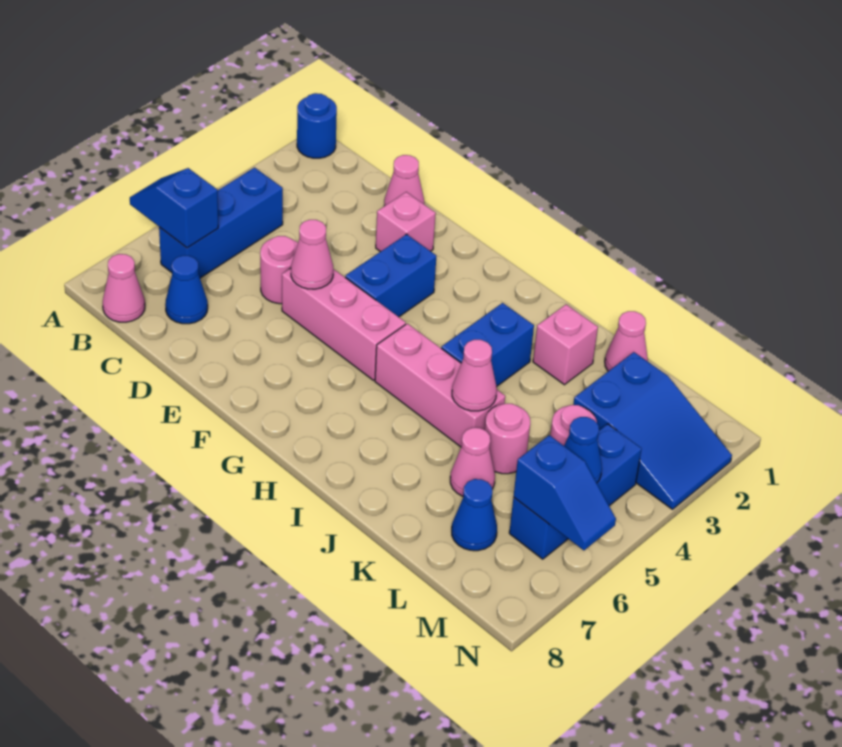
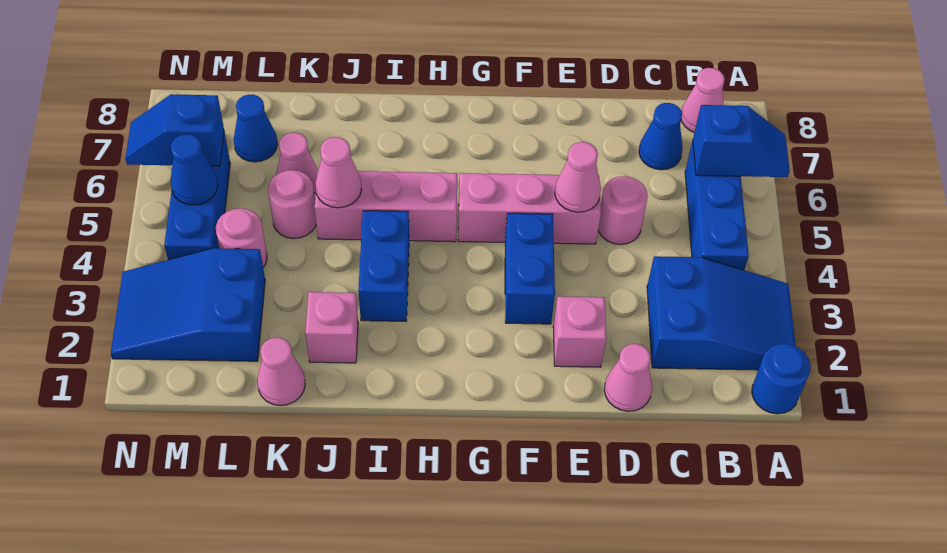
none -> blue slope A2:C3 level 1 top C

